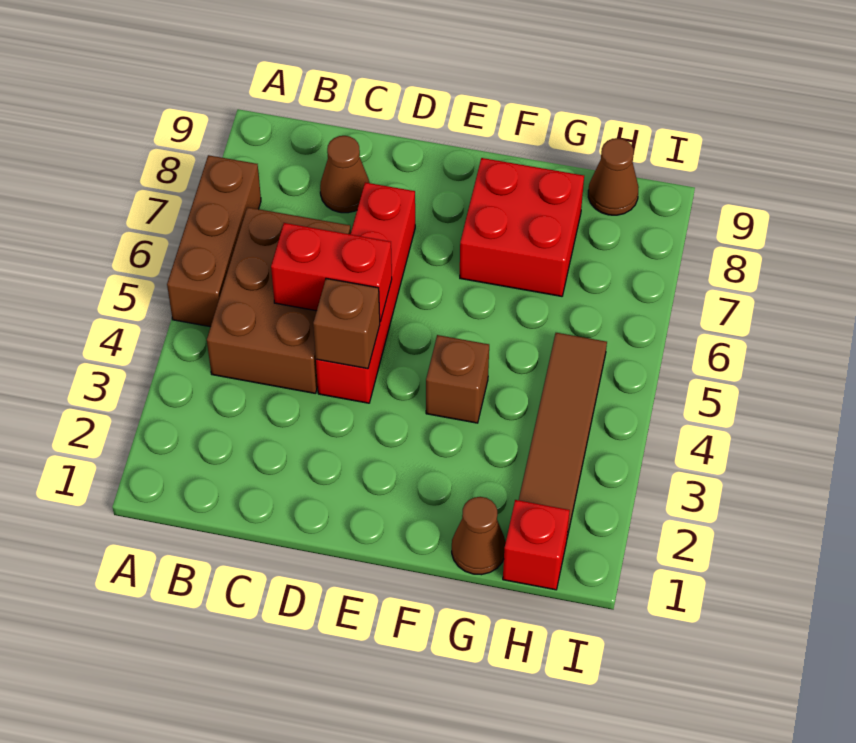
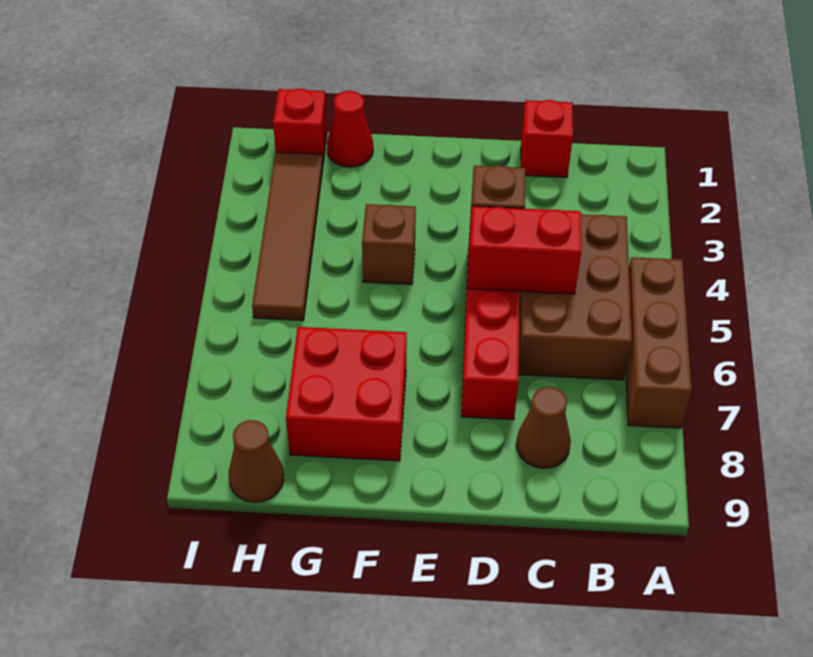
none -> red brick C1 level 1
brown cone G1 level 1 -> red cone G1 level 1

